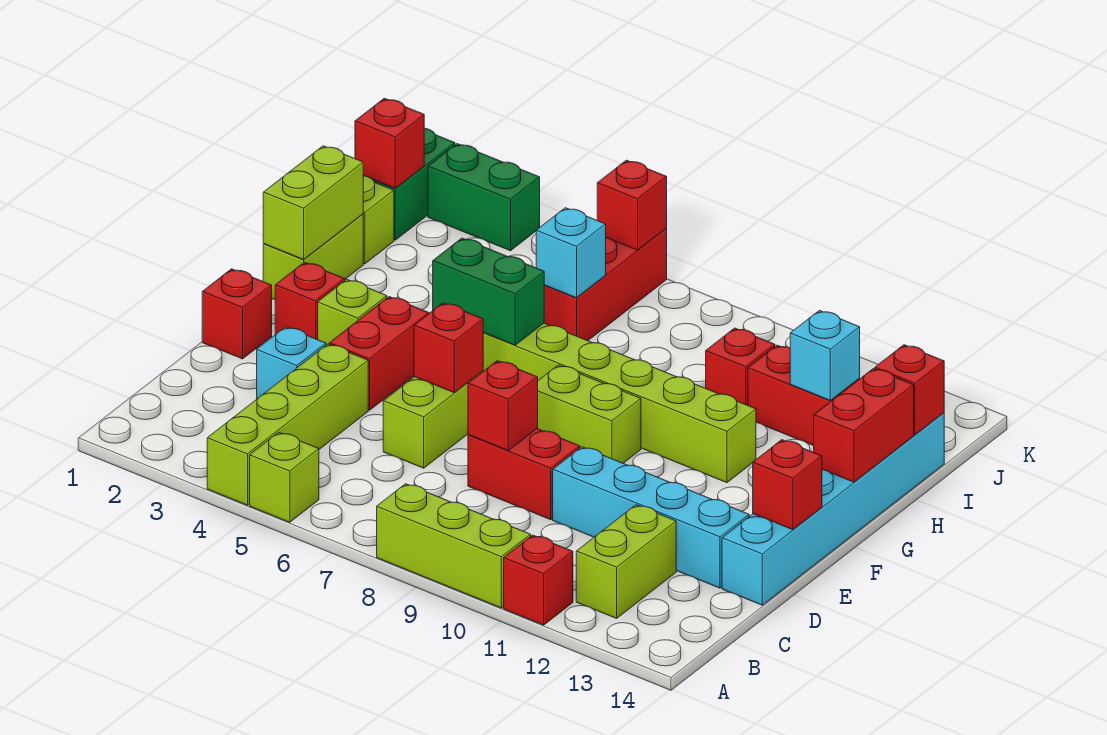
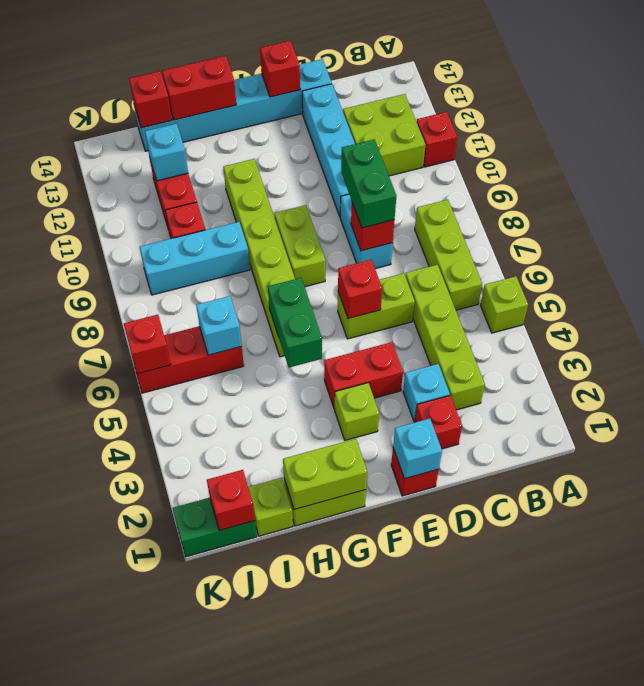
lime brick A4:D4 level 1 -> lime brick C3:C6 level 1
lime brick A8:A10 level 1 -> lime brick B6:B8 level 1
lime brick B12:C12 level 1 -> lime brick B11:C12 level 1
red brick D8:D9 level 1 -> cyan brick D8:D9 level 1
none -> cyan brick E1 level 2
red brick F2 level 1 -> red brick D2 level 1
none -> cyan brick H9:J9 level 1
green brick K2:K3 level 1 -> green brick D8:D9 level 3

